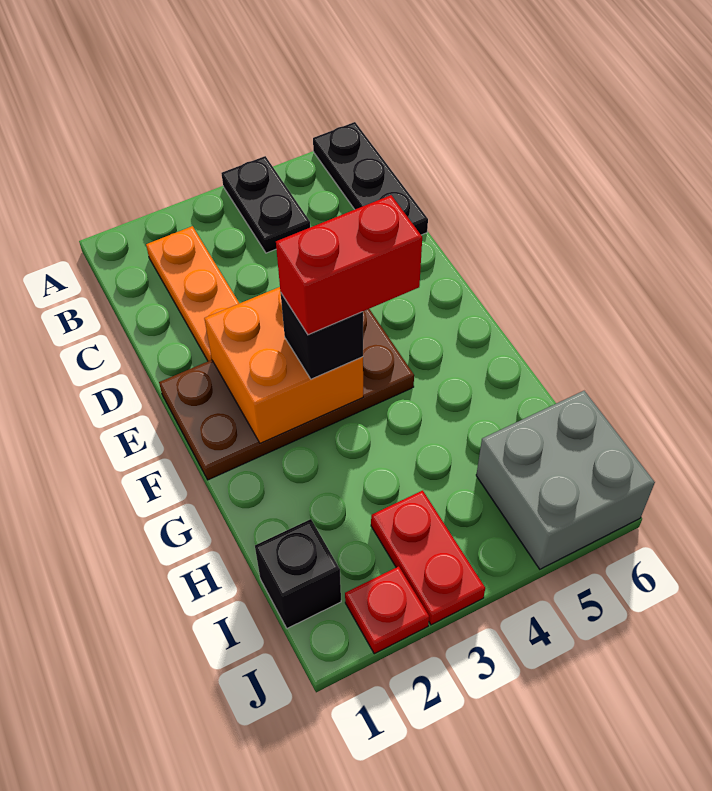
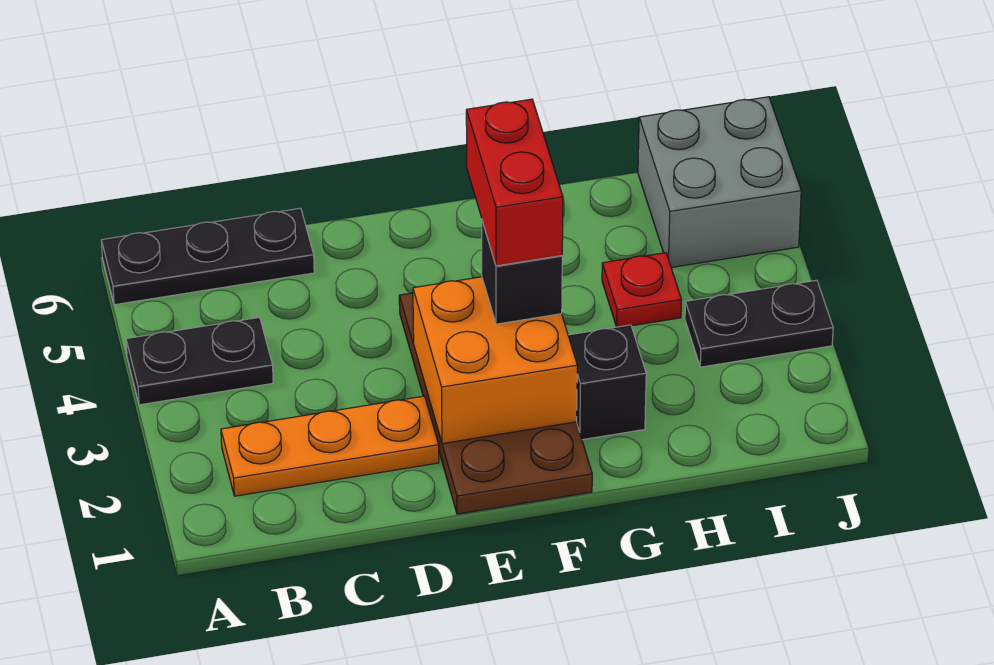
black brick I1 level 1 -> black brick G2 level 1
red plate I3:J3 level 1 -> black plate I3:J3 level 1
red plate J2 level 1 -> red plate H4 level 1

